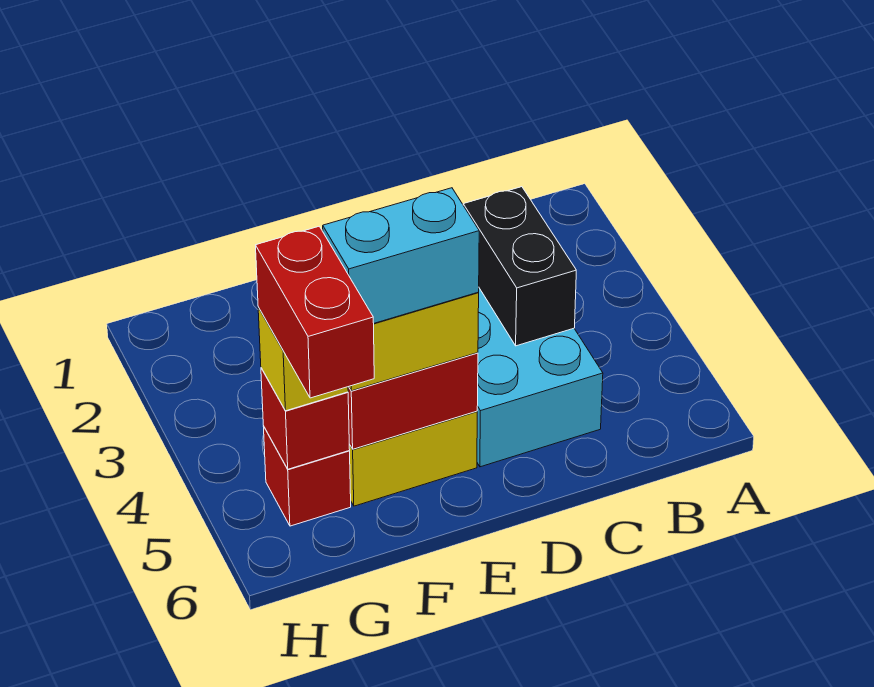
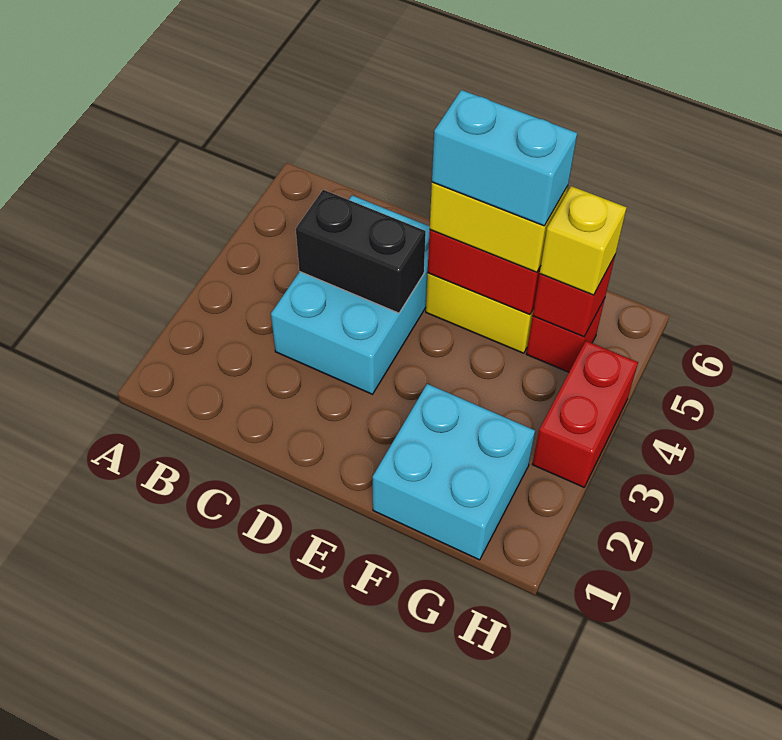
black brick C3:C4 level 2 -> black brick C4:D4 level 2
none -> cyan brick F1:G2 level 1
red brick G5:G6 level 4 -> red brick H3:H4 level 1

